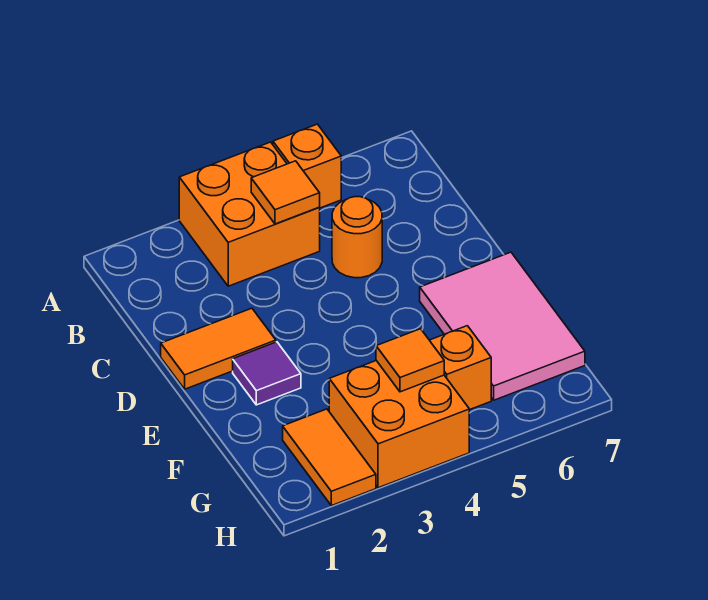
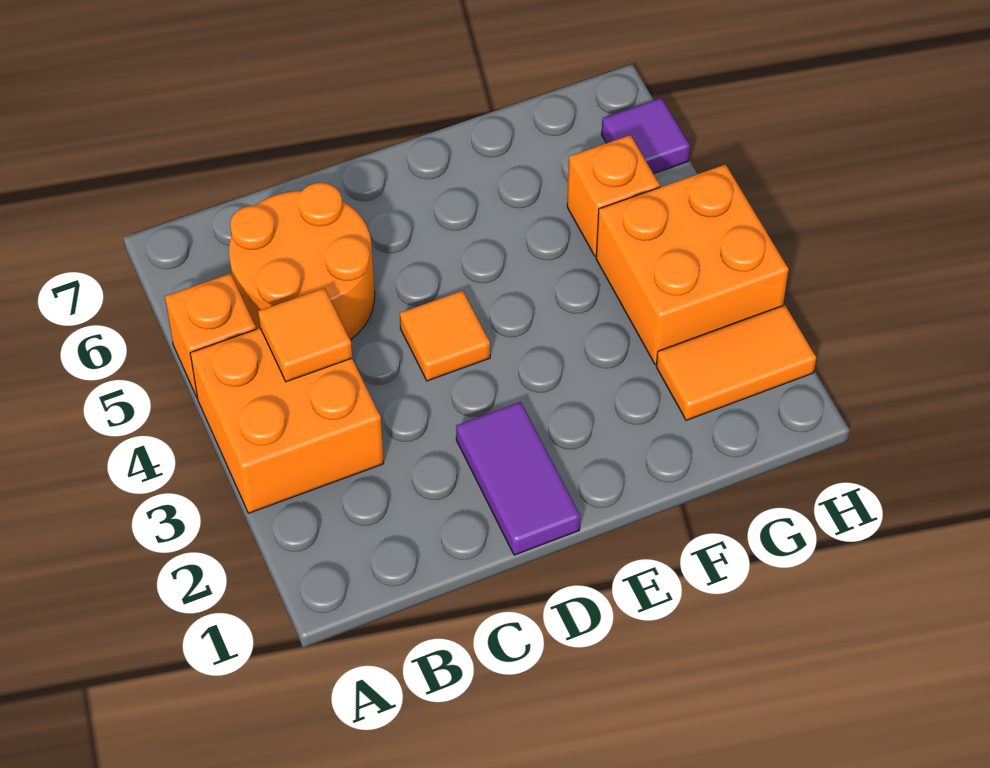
orange round brick C5 level 1 -> orange round brick B5:C6 level 1
orange tile D1:D2 level 1 -> purple tile D1:D2 level 1
purple tile E2 level 1 -> purple tile H6 level 1
pink tile E6:G7 level 1 -> none
orange tile G4 level 2 -> orange tile D4 level 1

